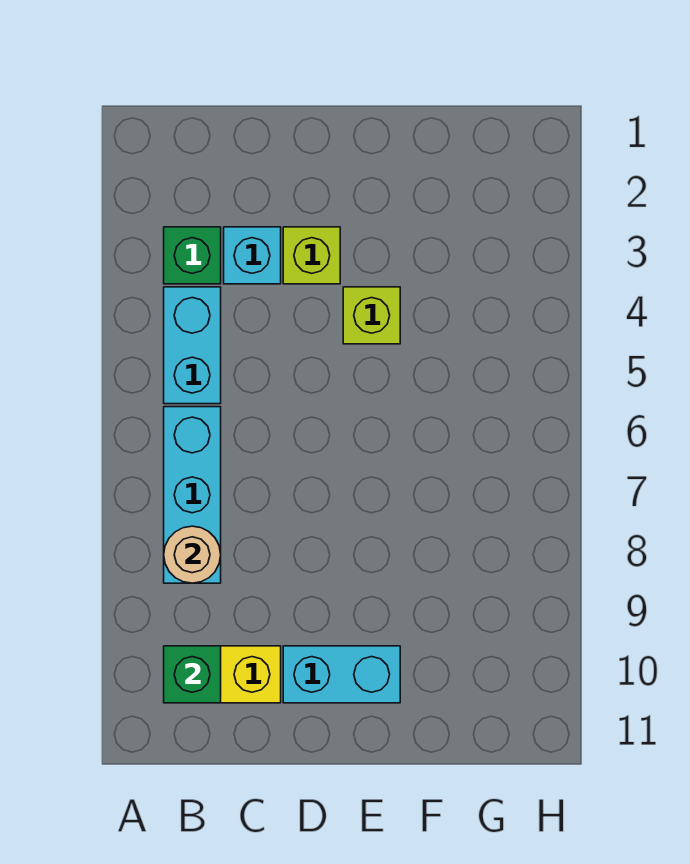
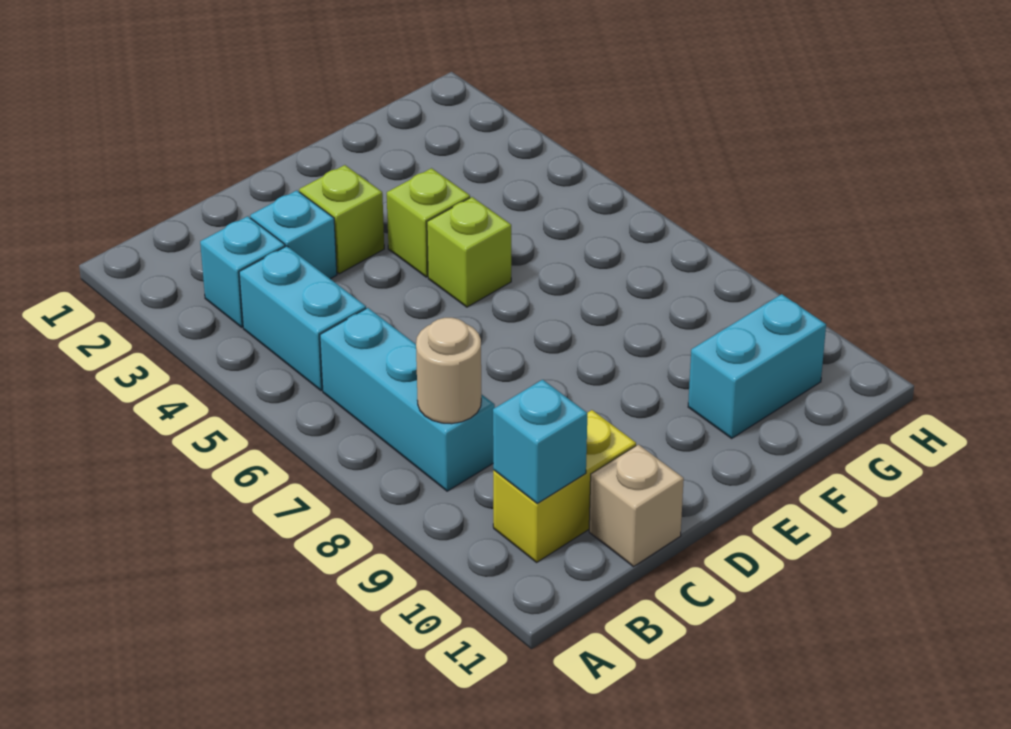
green brick B3 level 1 -> cyan brick B3 level 1
green brick B10 level 2 -> cyan brick B10 level 2
none -> tan brick C11 level 1
cyan brick D10:E10 level 1 -> cyan brick F10:G10 level 1
none -> lime brick E5 level 1

